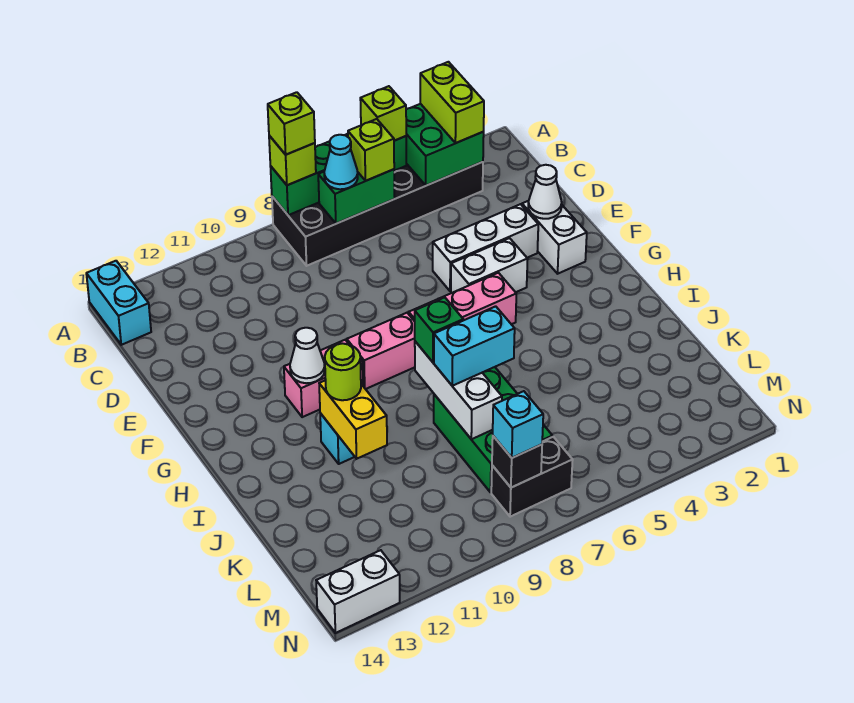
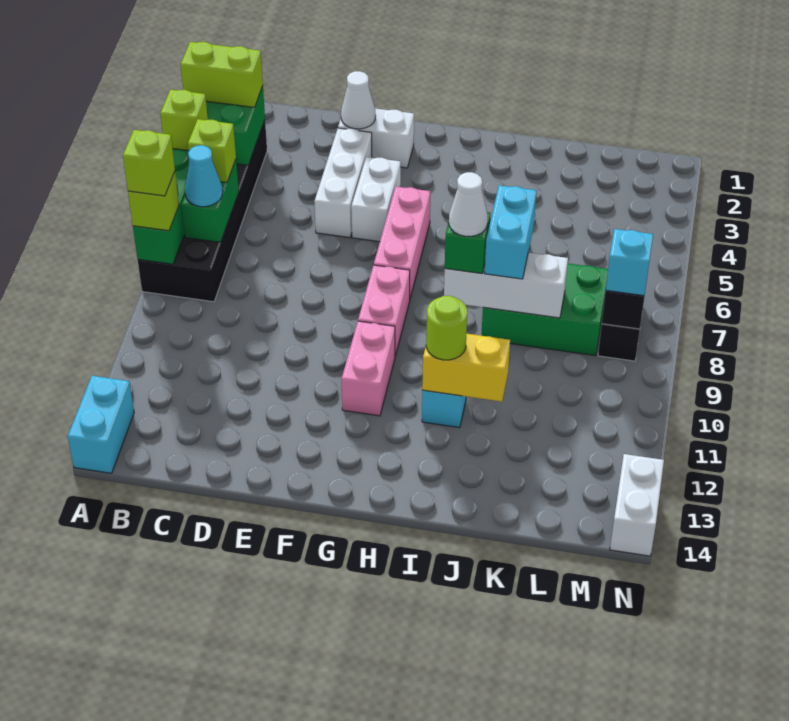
cyan brick A14:B14 level 1 -> cyan brick A13:A14 level 1
white cone G11 level 2 -> white cone I8 level 4

